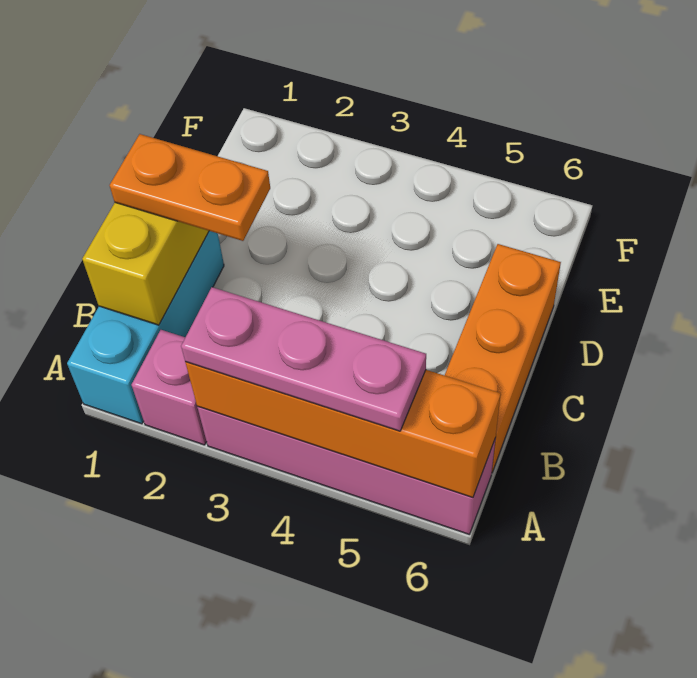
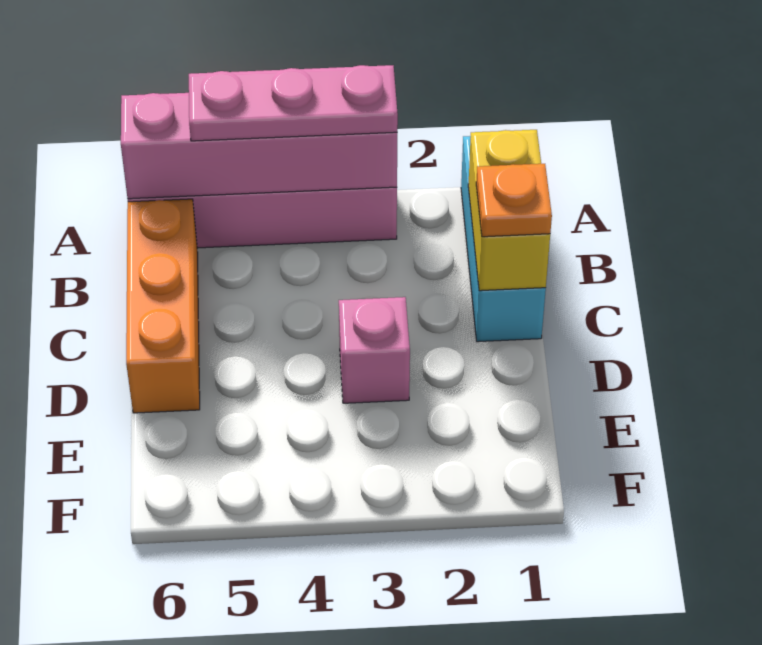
pink brick A2 level 1 -> pink brick D3 level 1
orange brick A3:A6 level 2 -> pink brick A3:A6 level 2
orange plate C1:C2 level 3 -> orange plate C1 level 3

